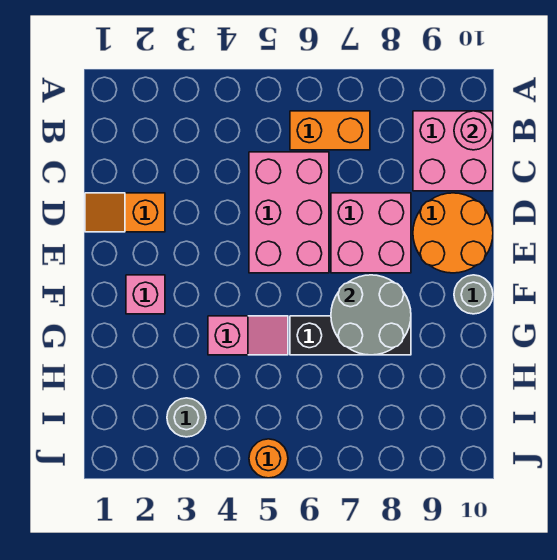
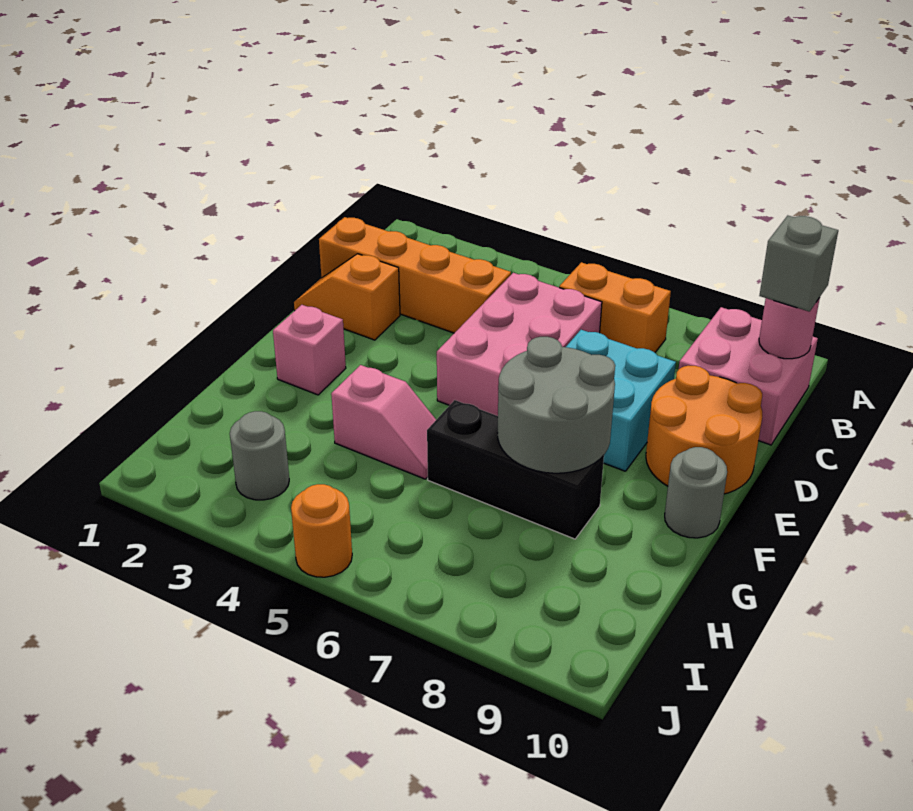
none -> grey brick B10 level 3
none -> orange brick C1:C4 level 1
pink brick D7:E8 level 1 -> cyan brick D7:E8 level 1

